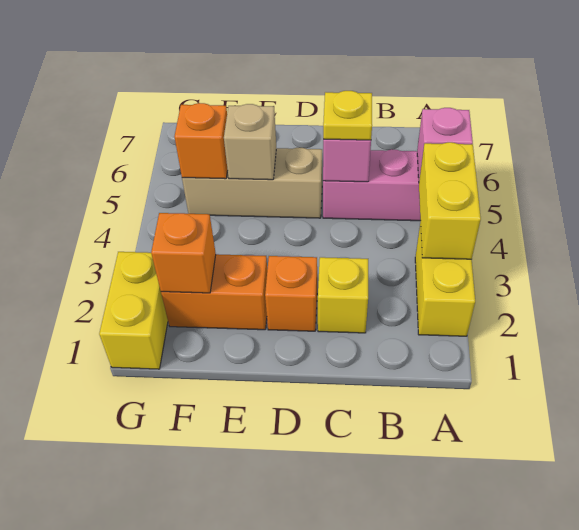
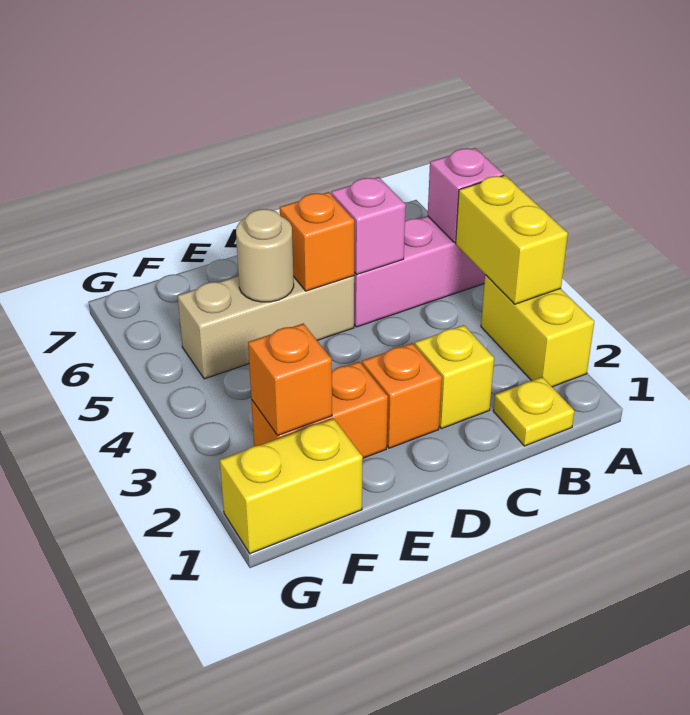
yellow plate C5 level 3 -> yellow plate B1 level 1
tan brick E5 level 2 -> tan round brick E5 level 2
orange brick F5 level 2 -> orange brick D5 level 2
yellow brick G1:G2 level 1 -> yellow brick F1:G1 level 1

